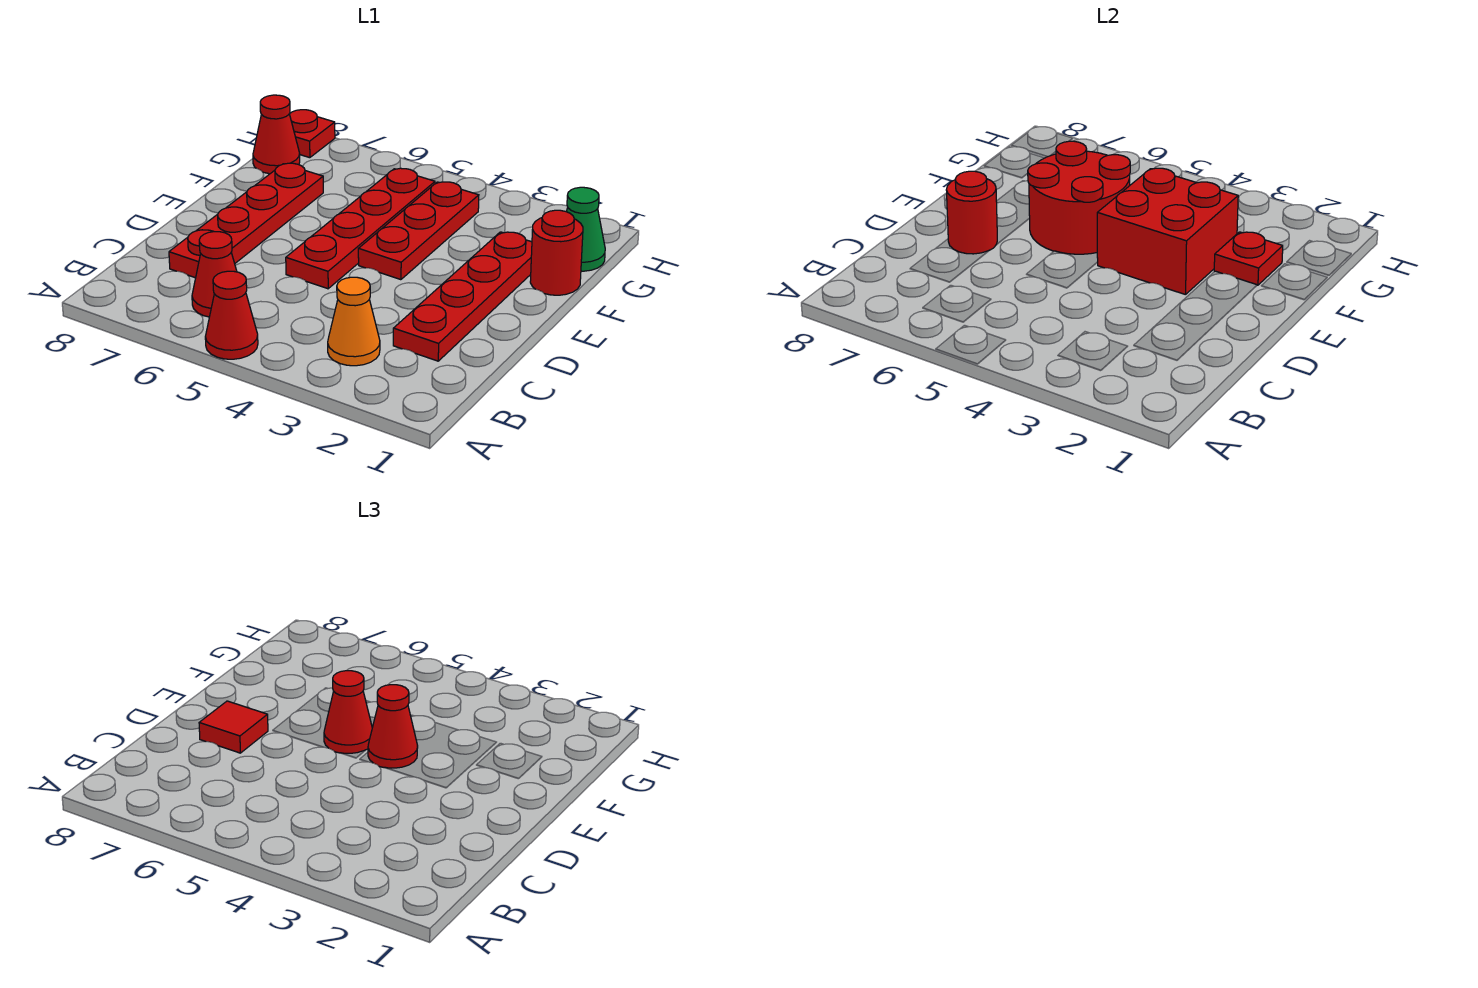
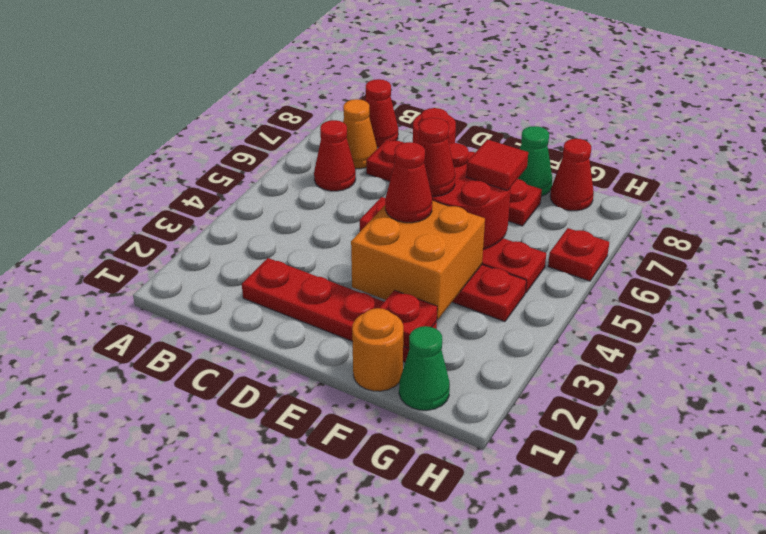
red cone A5 level 1 -> red cone B8 level 1
orange cone B3 level 1 -> orange cone B7 level 1
red tile D7 level 3 -> red tile F6 level 3
red brick E3:F4 level 2 -> orange brick E3:F4 level 2
red round brick F1 level 1 -> orange round brick F1 level 1
none -> green cone F8 level 1
red plate H8 level 1 -> red plate H6 level 1

